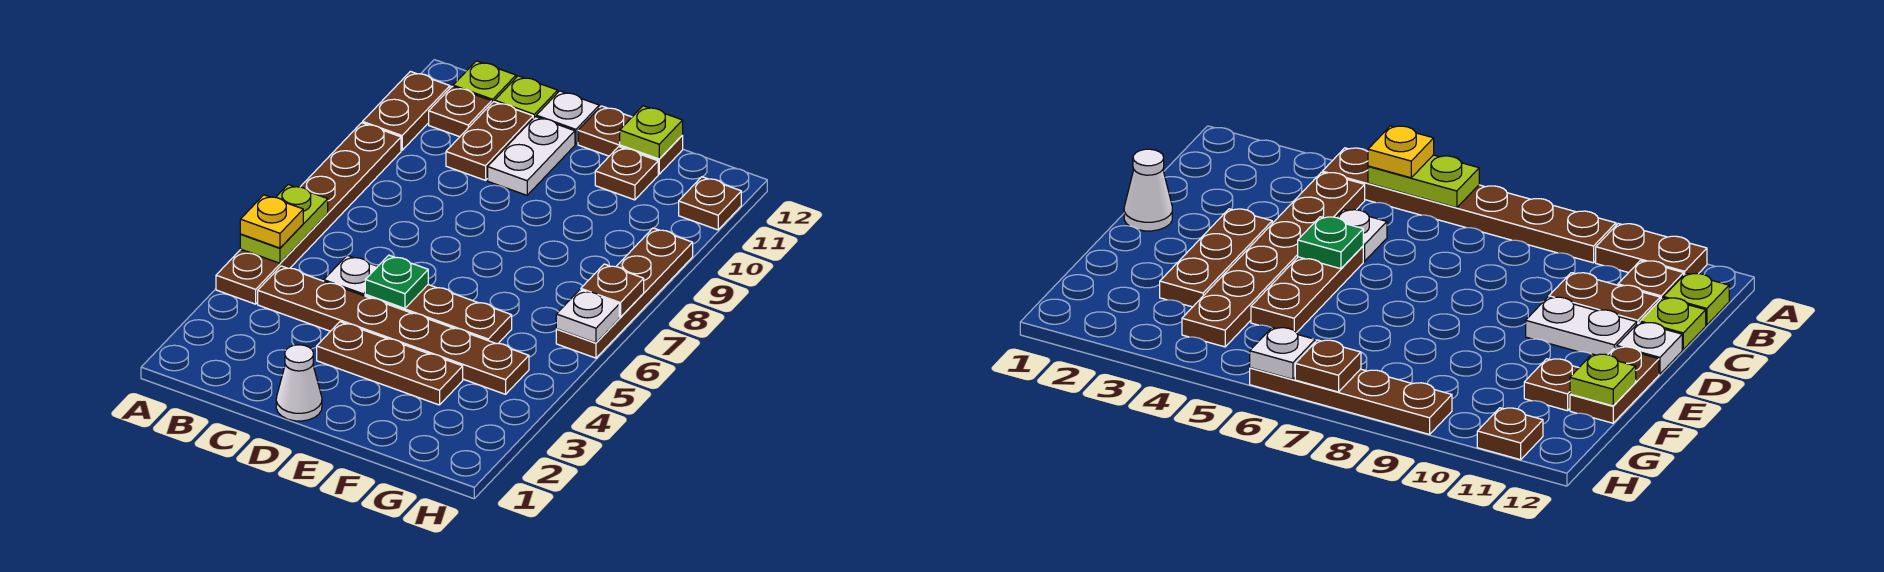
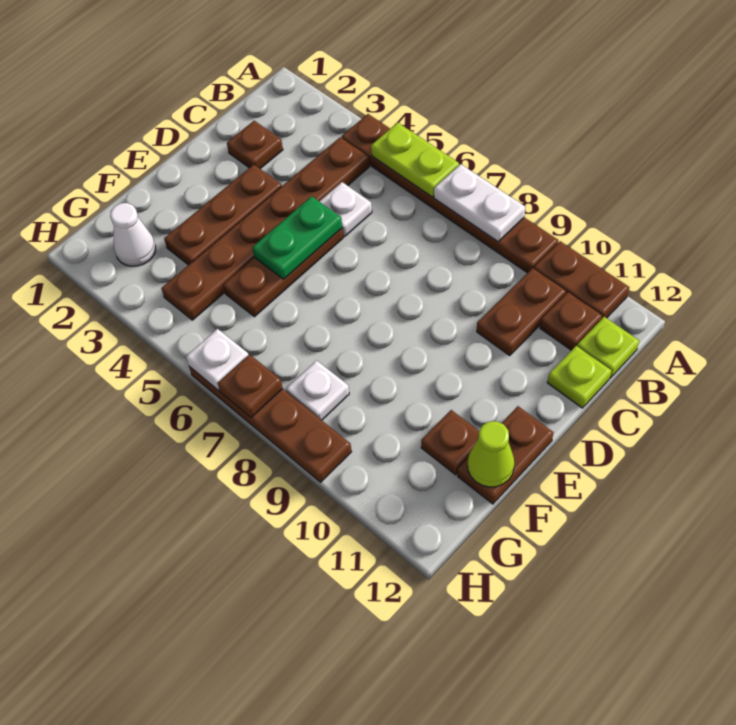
yellow plate A5 level 3 -> none
brown plate C10:C11 level 1 -> brown plate B10:C10 level 1
white cone D1 level 1 -> white cone G2 level 1
green plate D5 level 2 -> green plate D5:E5 level 2
white plate D10:D11 level 1 -> white plate A7:A8 level 2
white plate D12 level 1 -> white plate G8 level 1
lime plate F12 level 2 -> lime cone F12 level 2
brown plate H11 level 1 -> brown plate C2 level 1

